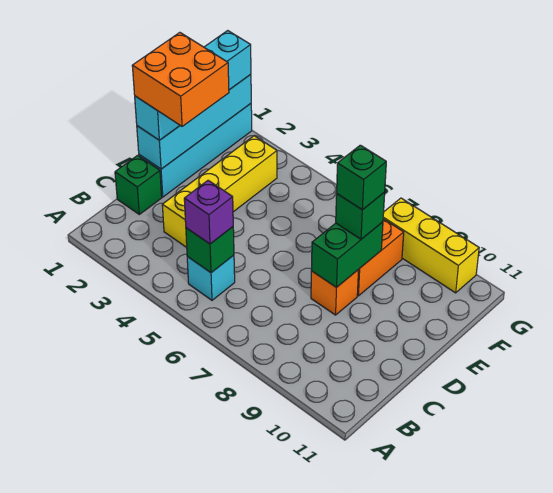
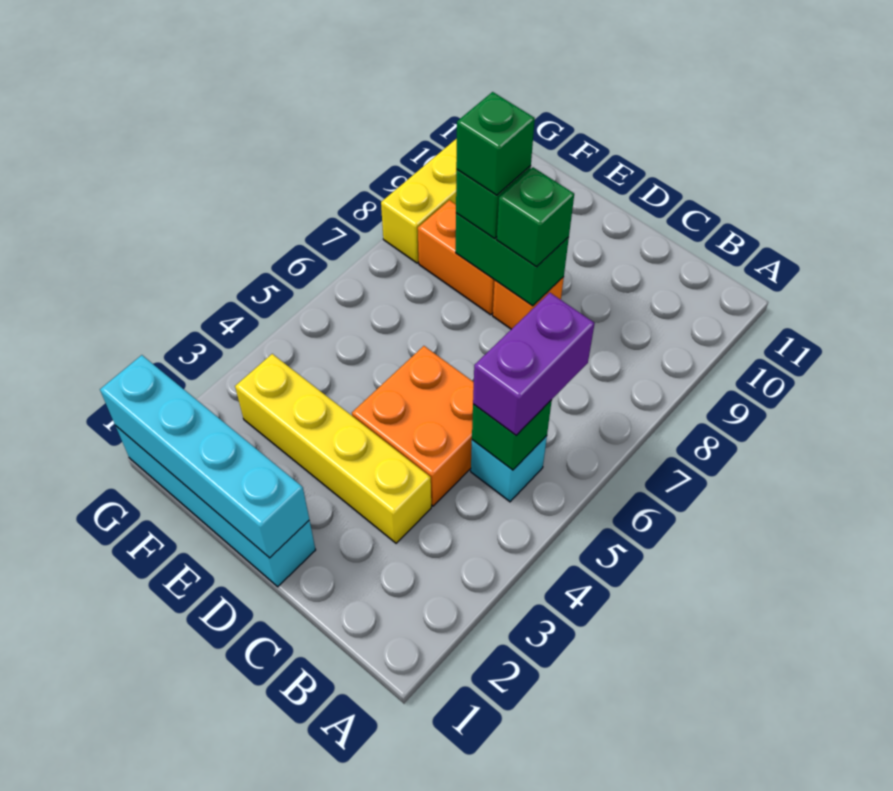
purple brick B5 level 3 -> purple brick B5:B6 level 3
green brick C1 level 1 -> green brick D8 level 3
cyan brick D1:G1 level 3 -> none
orange brick D1:E2 level 4 -> orange brick C4:D5 level 1

